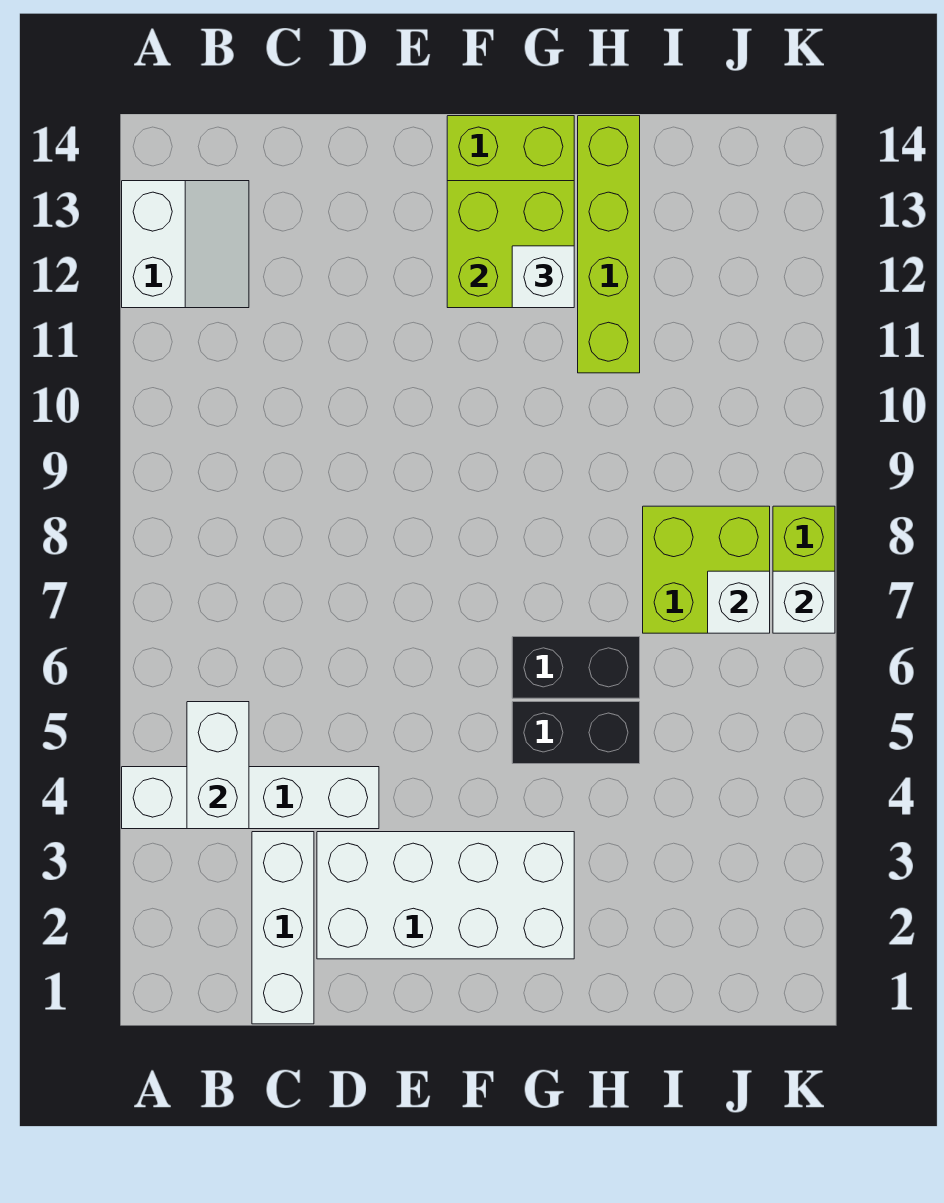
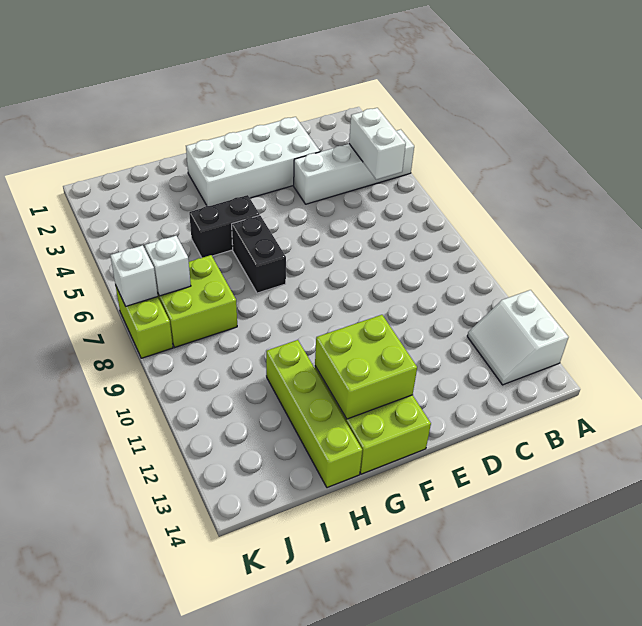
white brick C1:C3 level 1 -> none
black brick G6:H6 level 1 -> black brick G6:G7 level 1
white brick G12 level 3 -> none

